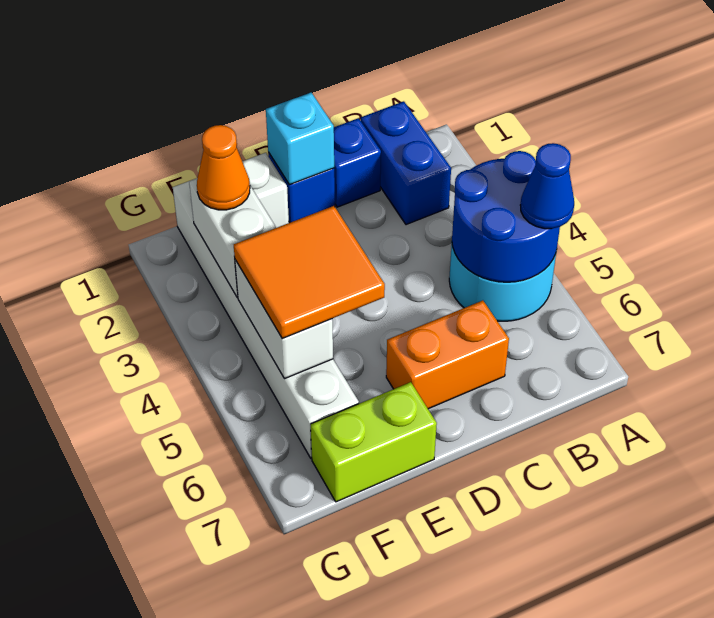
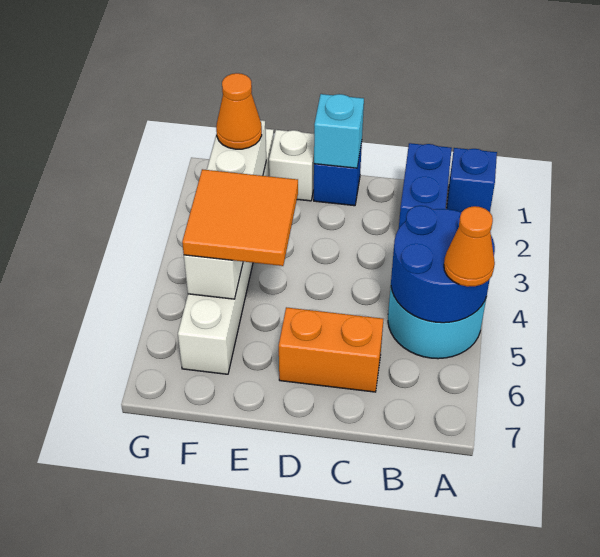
blue cone A5 level 3 -> orange cone A5 level 3
blue brick C1 level 1 -> blue brick A1 level 1
lime brick E7:F7 level 1 -> none

